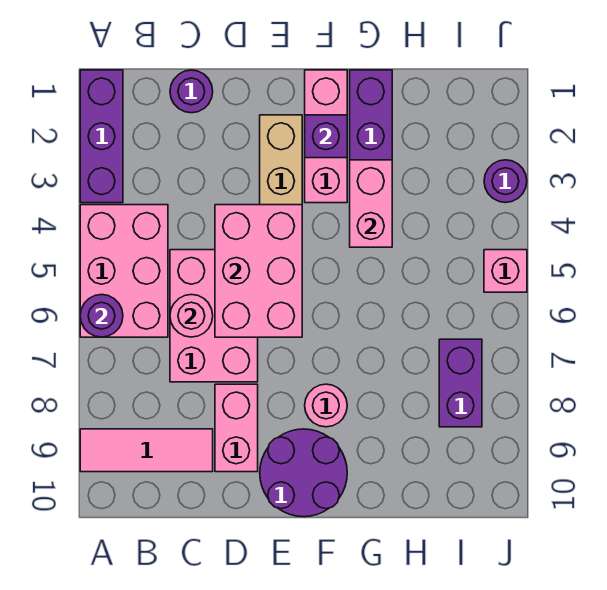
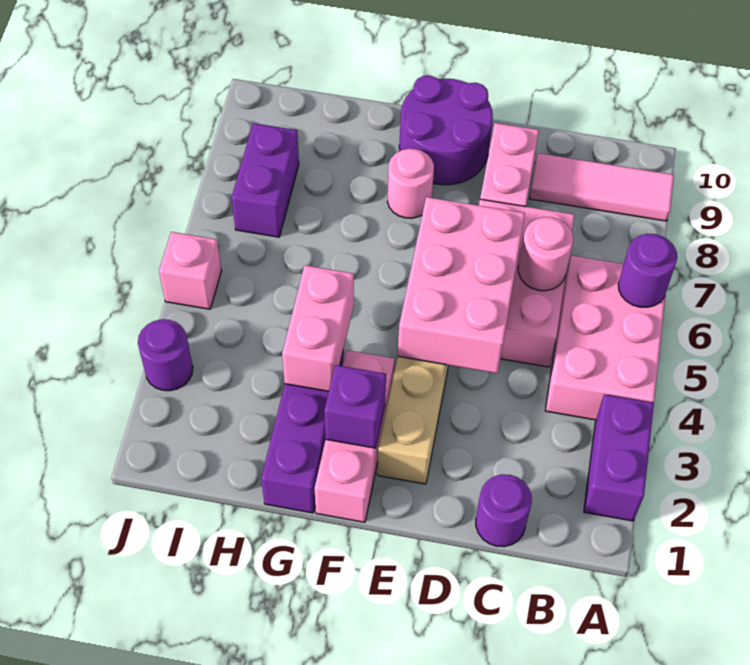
purple brick A1:A3 level 1 -> purple brick A2:A3 level 1

